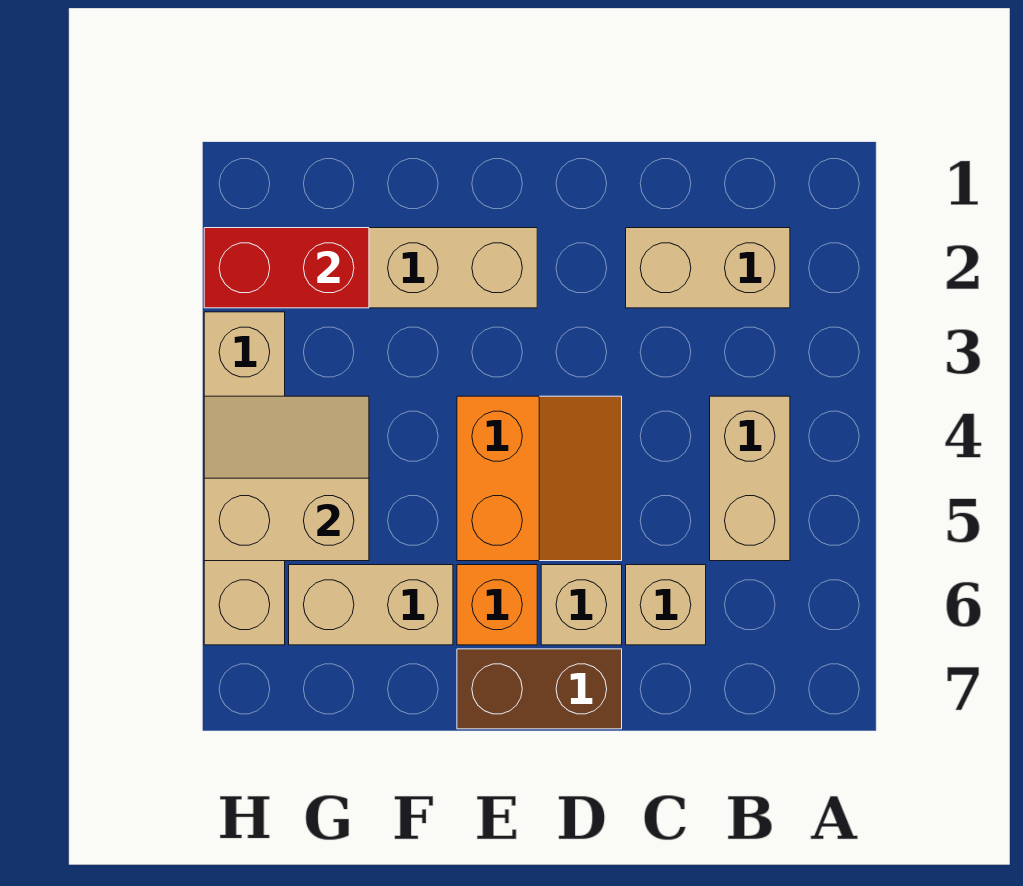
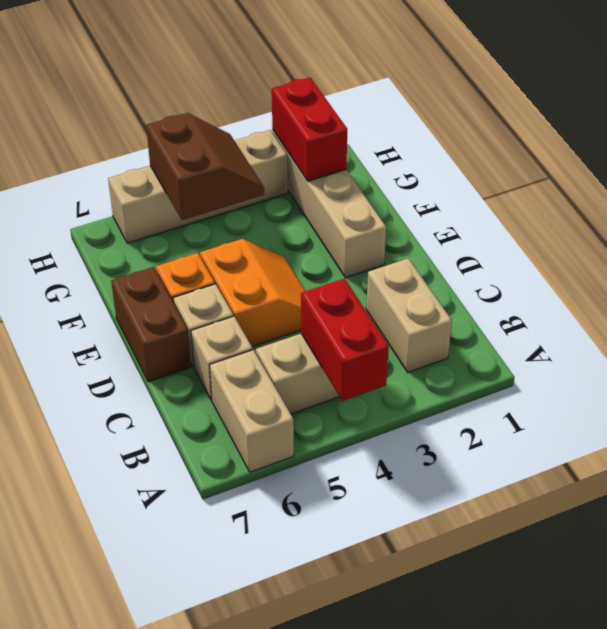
none -> red brick A4:B4 level 2
orange slope D4:E5 level 1 top E -> orange slope D4:E5 level 1 top 5
tan brick F6:G6 level 1 -> tan brick A6:B6 level 1
tan slope G4:H5 level 2 top 5 -> brown slope G4:H5 level 2 top 5

